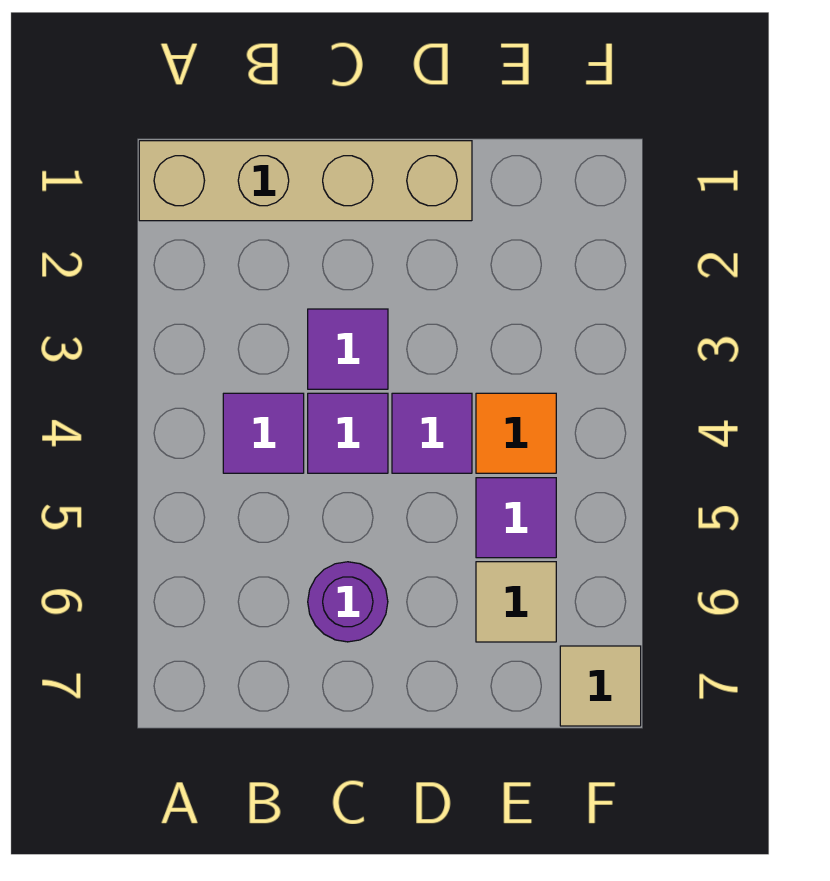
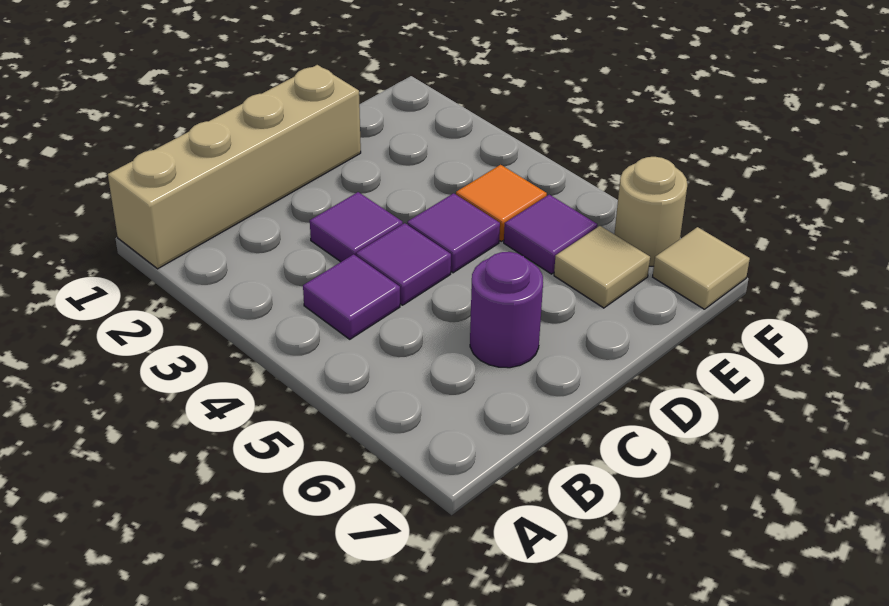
none -> tan round brick F6 level 1

